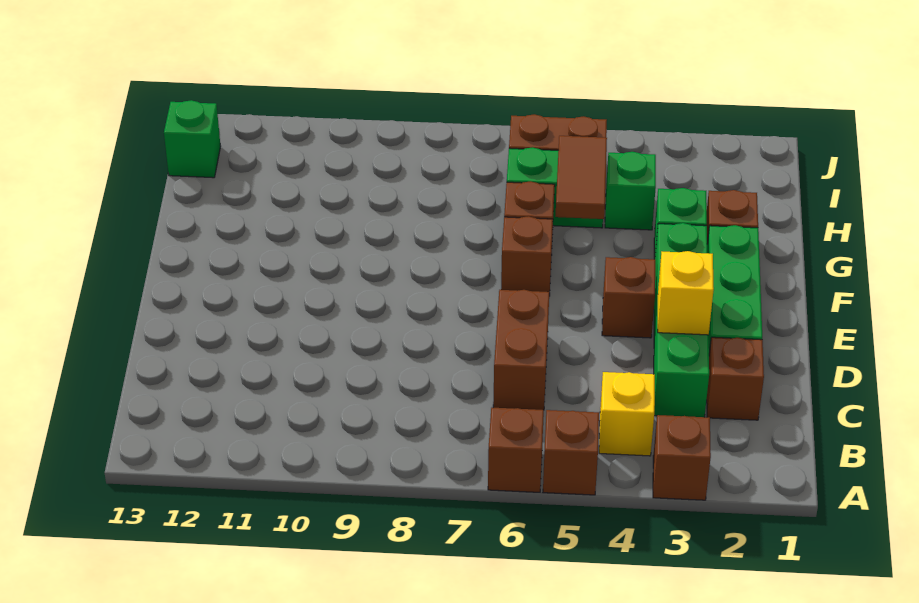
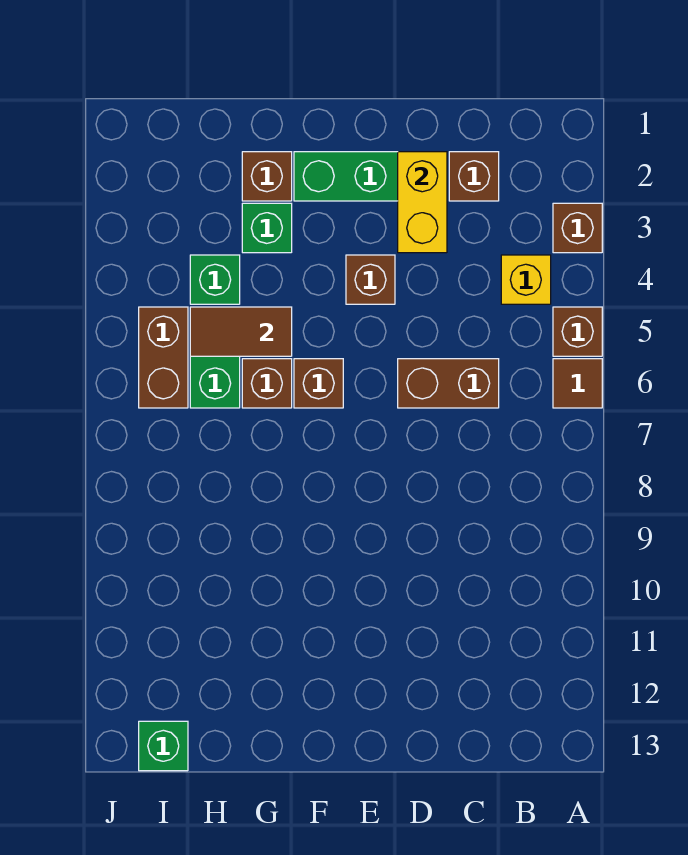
brown brick A6 level 1 -> brown tile A6 level 1
green brick C3:F3 level 1 -> none
yellow brick D3 level 2 -> yellow brick D2:D3 level 2

